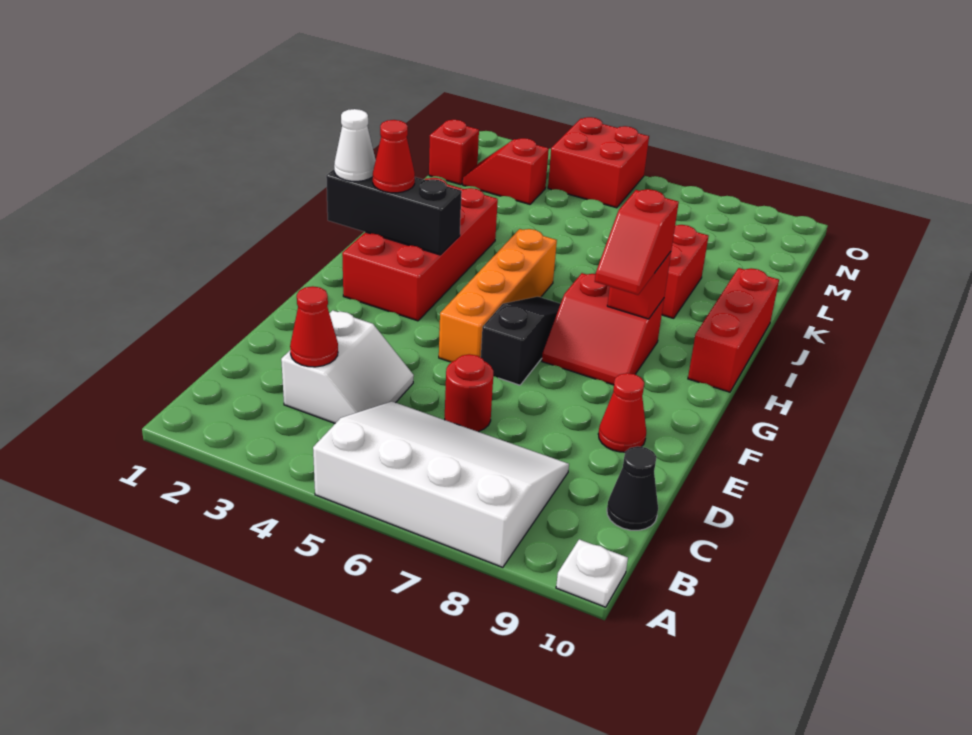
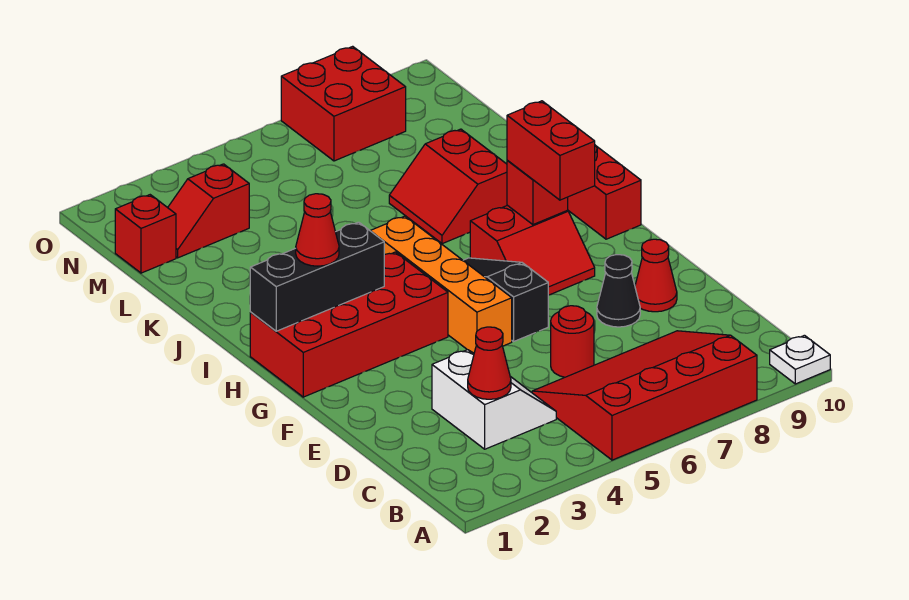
white slope A5:C8 level 1 top A -> red slope A5:C8 level 1 top A
black cone C10 level 1 -> black cone E8 level 1
red brick G2:J3 level 1 -> red brick G1:H4 level 1
red slope G8:H8 level 3 top H -> red brick G8:H8 level 3
white cone H1 level 3 -> none
red brick N4:O5 level 1 -> red brick N7:O8 level 1

